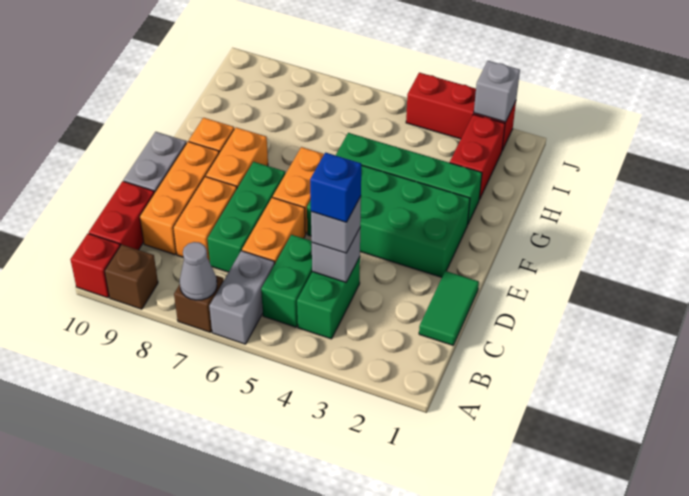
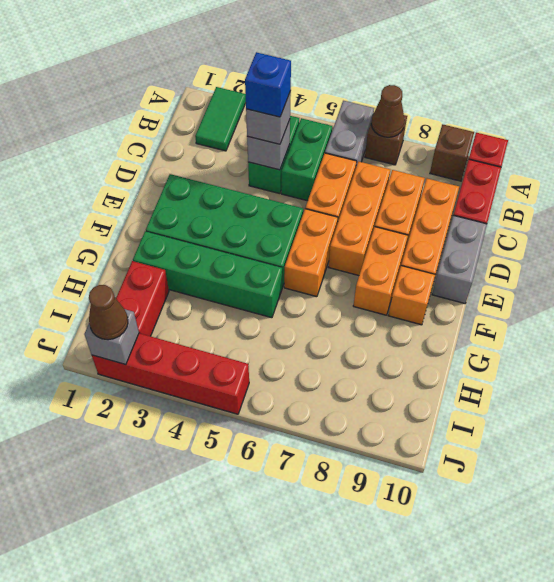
grey cone A7 level 2 -> brown cone A7 level 2
green tile C1:D1 level 1 -> green tile A2:B2 level 1
green brick C7:E7 level 1 -> orange brick C7:E7 level 1
red brick J2:J4 level 1 -> red brick J2:J5 level 1
none -> brown cone J2 level 3

